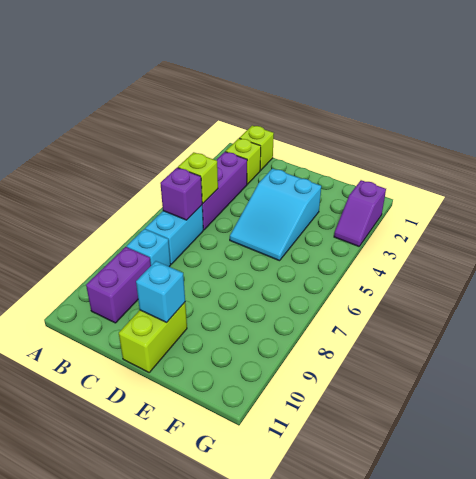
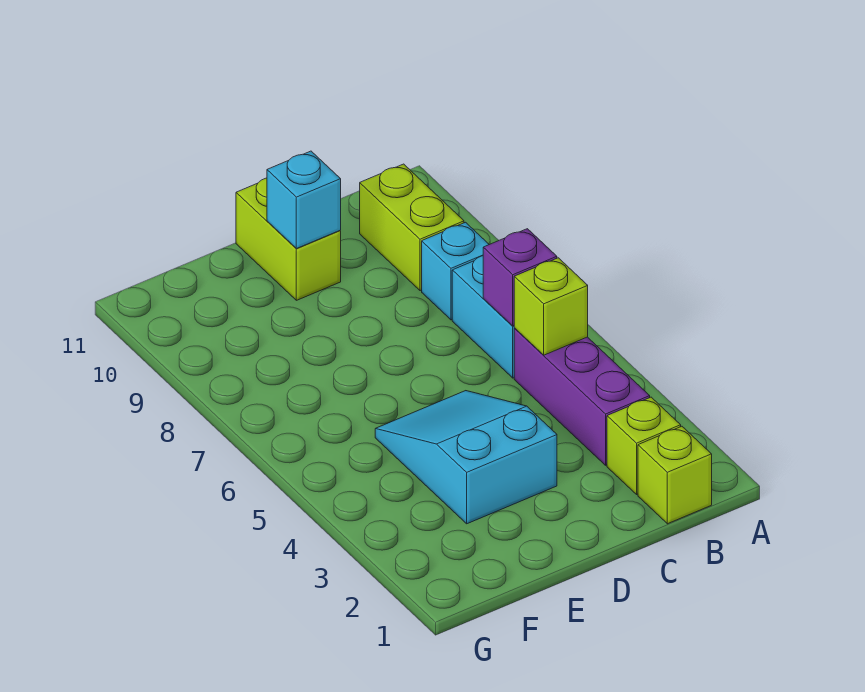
purple brick B9:B10 level 1 -> lime brick B9:B10 level 1
purple slope G2:G3 level 1 top 2 -> none

